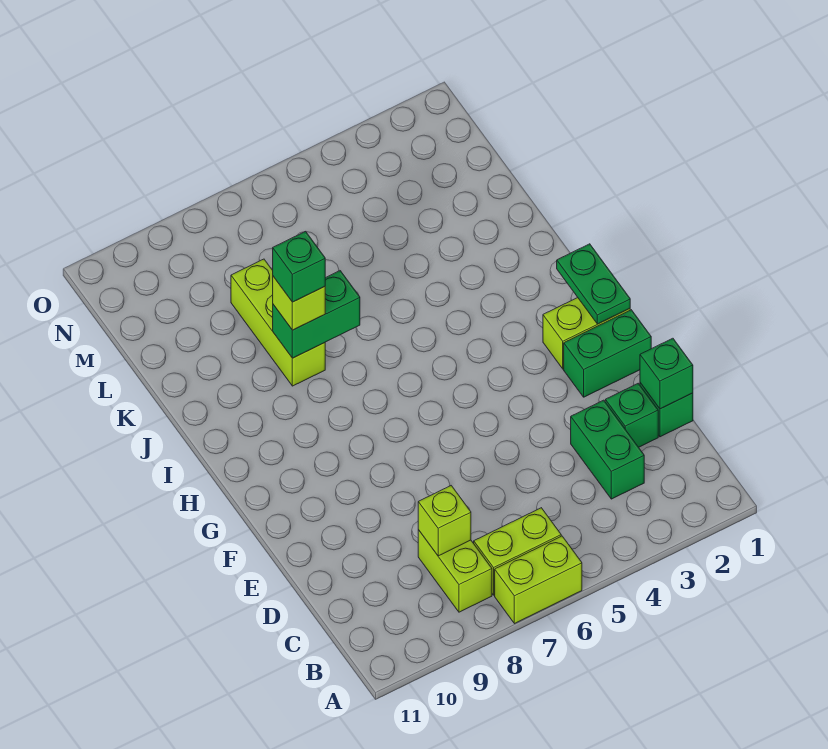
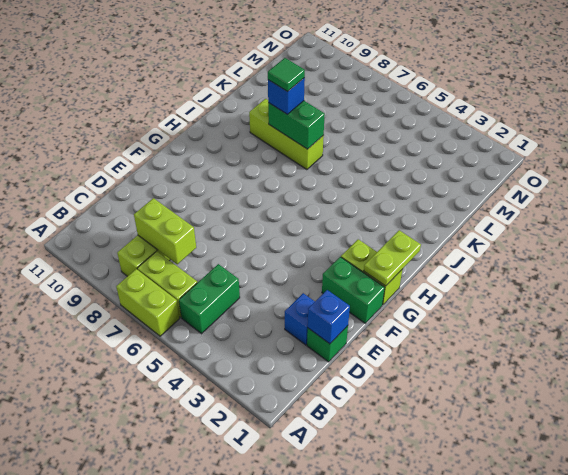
green brick C3:D3 level 1 -> green brick B5:C5 level 1
lime brick C8 level 2 -> lime brick C7:C8 level 2
green brick D1 level 2 -> blue brick D1 level 2
green brick D2 level 1 -> blue brick D2 level 1
green plate G1:H1 level 2 -> lime plate G1:H1 level 2
lime brick J8:L8 level 1 -> lime brick J7:J9 level 1
lime brick J8 level 3 -> blue brick J8 level 3
green brick J8 level 4 -> green tile J8 level 4

